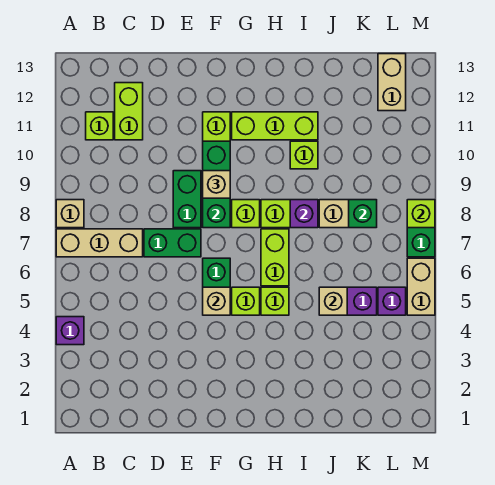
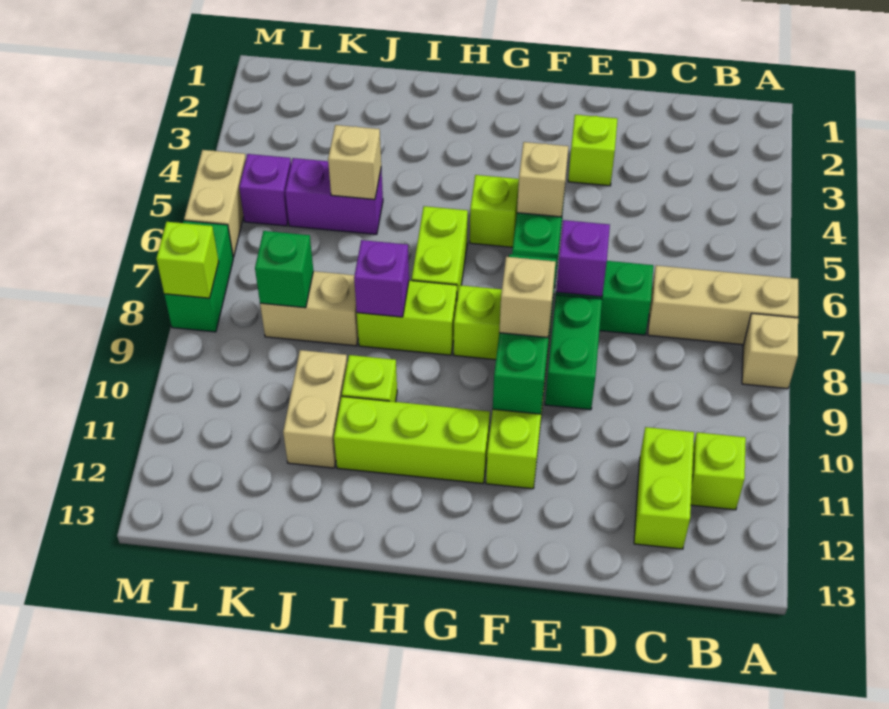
purple brick A4 level 1 -> purple brick E7 level 2
lime brick H5 level 1 -> lime brick E3 level 1
tan brick L12:L13 level 1 -> tan brick J10:J11 level 1

